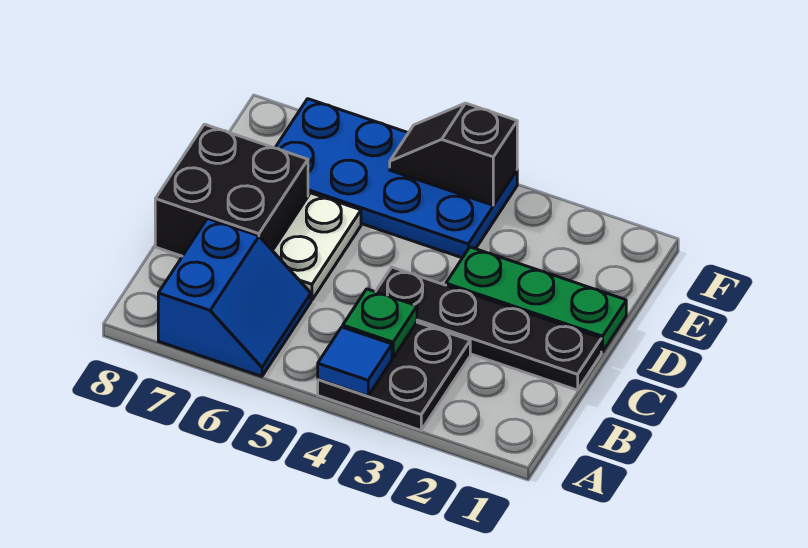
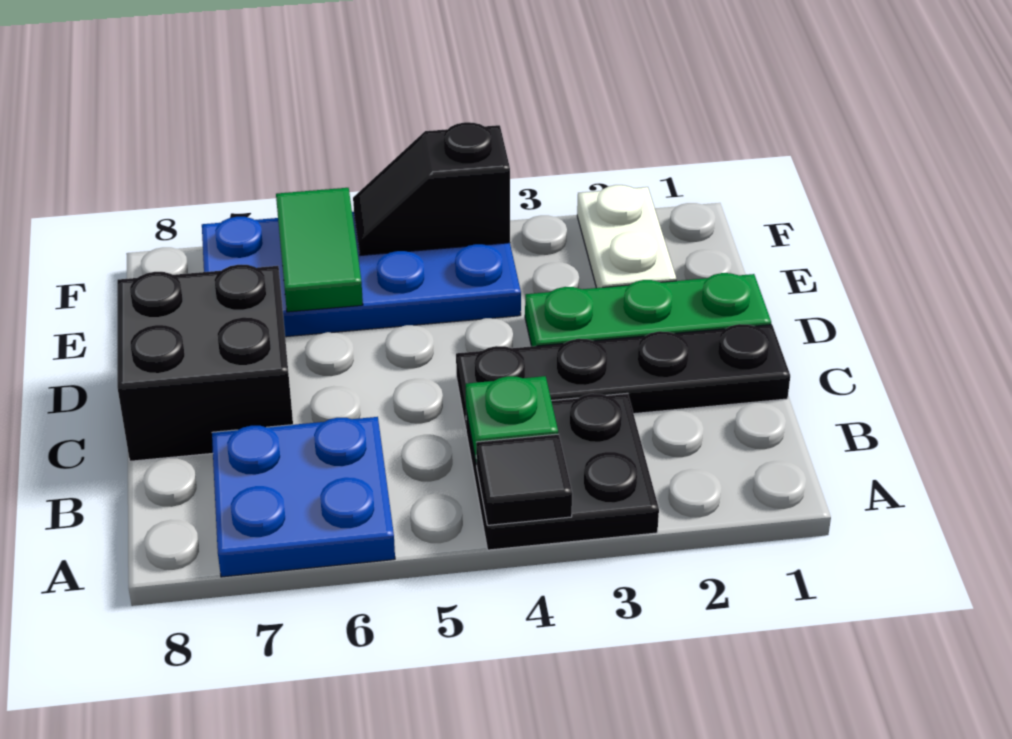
blue tile A4 level 2 -> black tile A4 level 2
blue slope A6:B7 level 1 top 7 -> blue plate A6:B7 level 1
white plate C6:D6 level 1 -> white plate E2:F2 level 1
none -> green tile E6:F6 level 2

